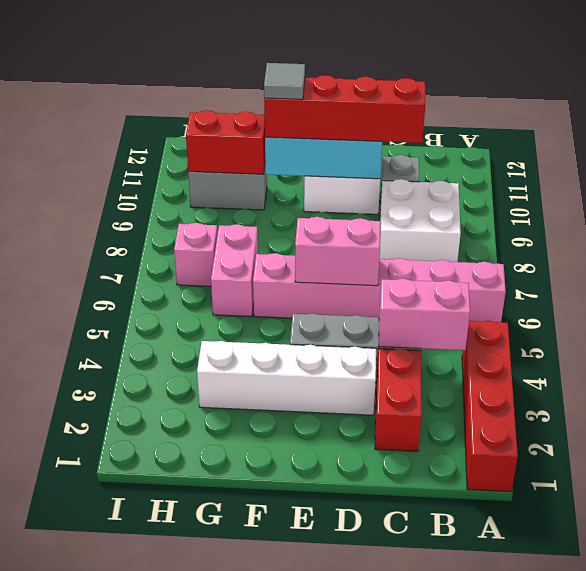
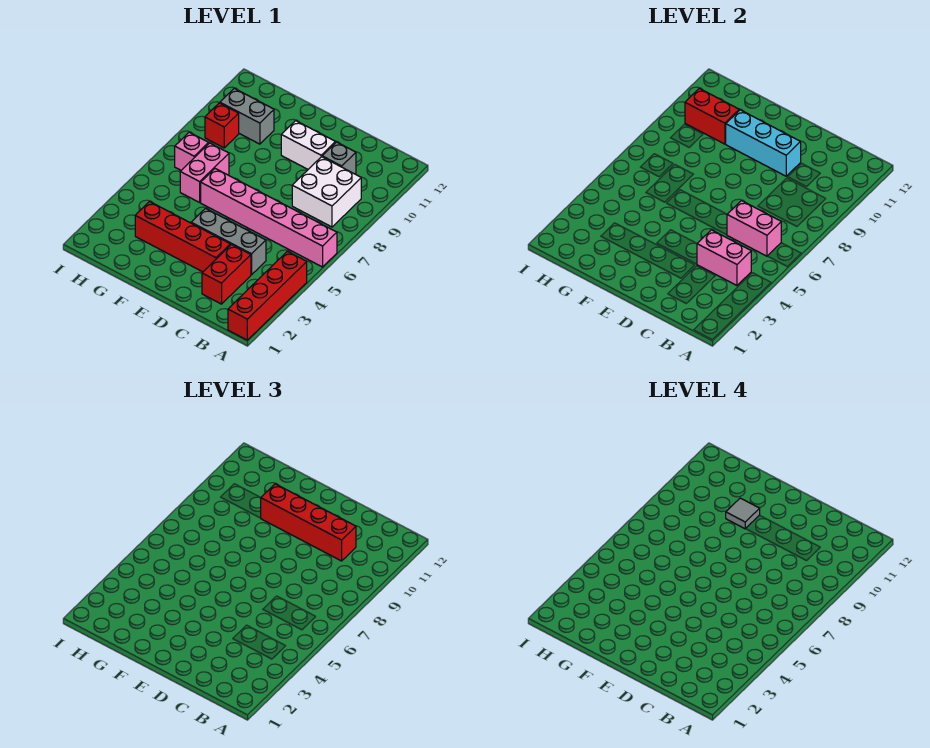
white brick D3:G3 level 1 -> red brick D3:G3 level 1
pink brick D6:E6 level 2 -> pink brick B6:C6 level 2
none -> red brick H9 level 1

